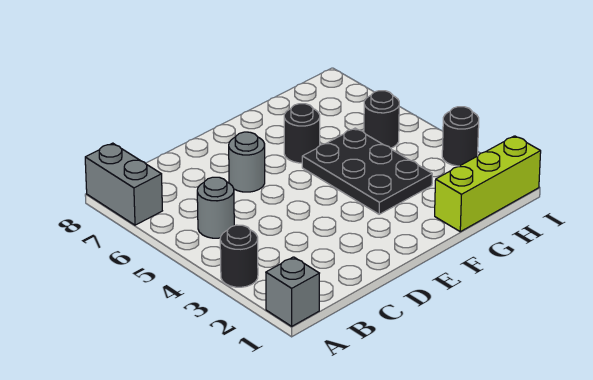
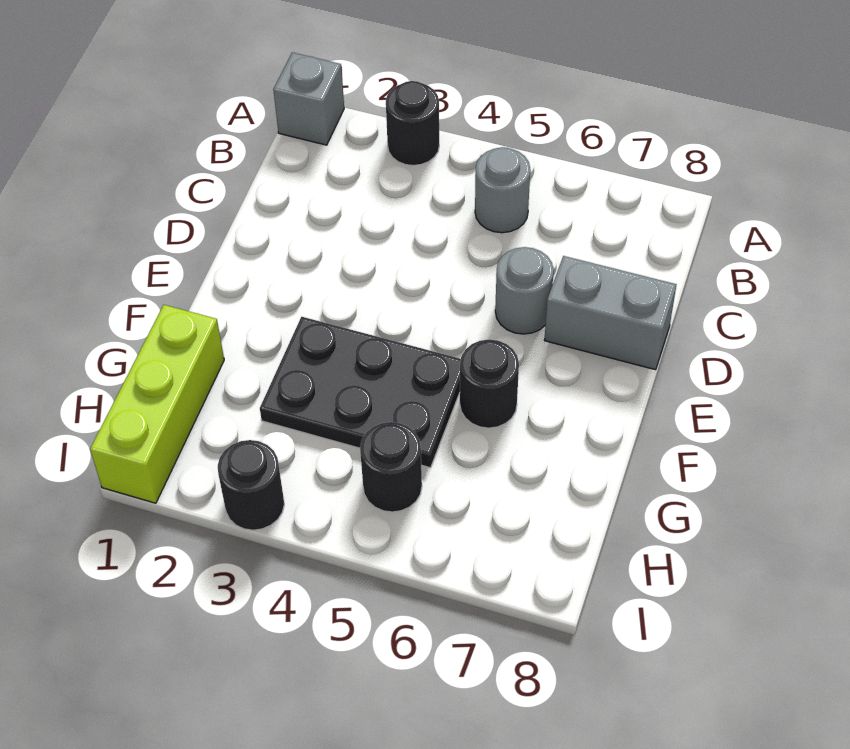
grey brick A7:A8 level 1 -> grey brick D7:D8 level 1

